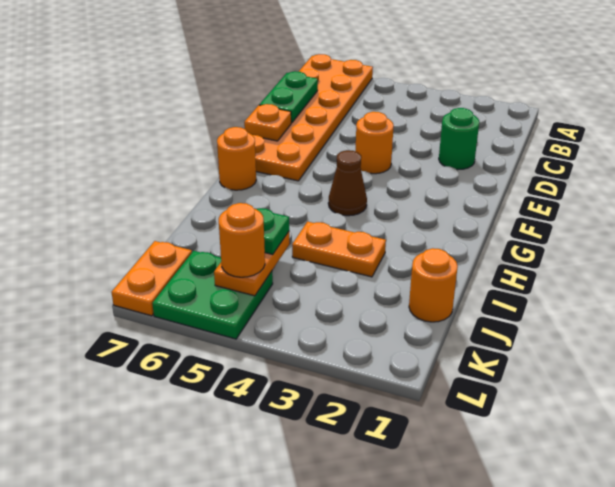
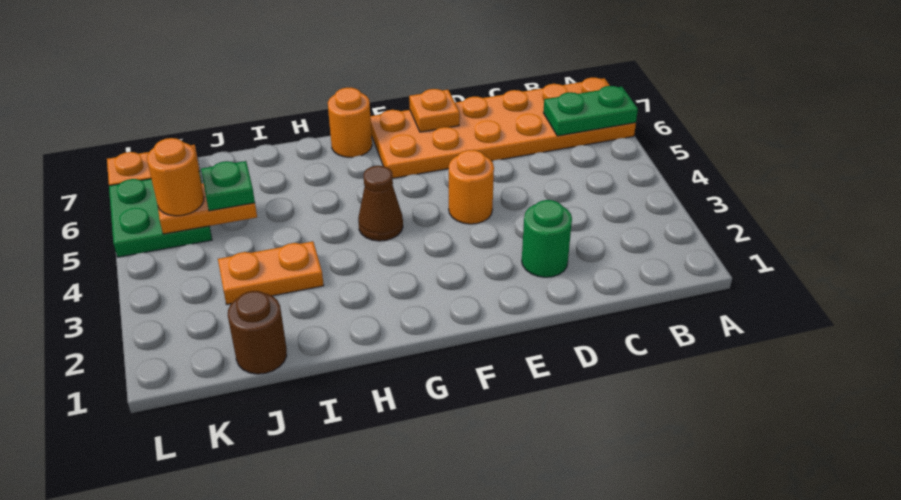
green plate C7:D7 level 2 -> green plate A6:B6 level 2
orange plate I3:I4 level 1 -> orange plate I3:J3 level 1
orange round brick J1 level 1 -> brown round brick J1 level 1

